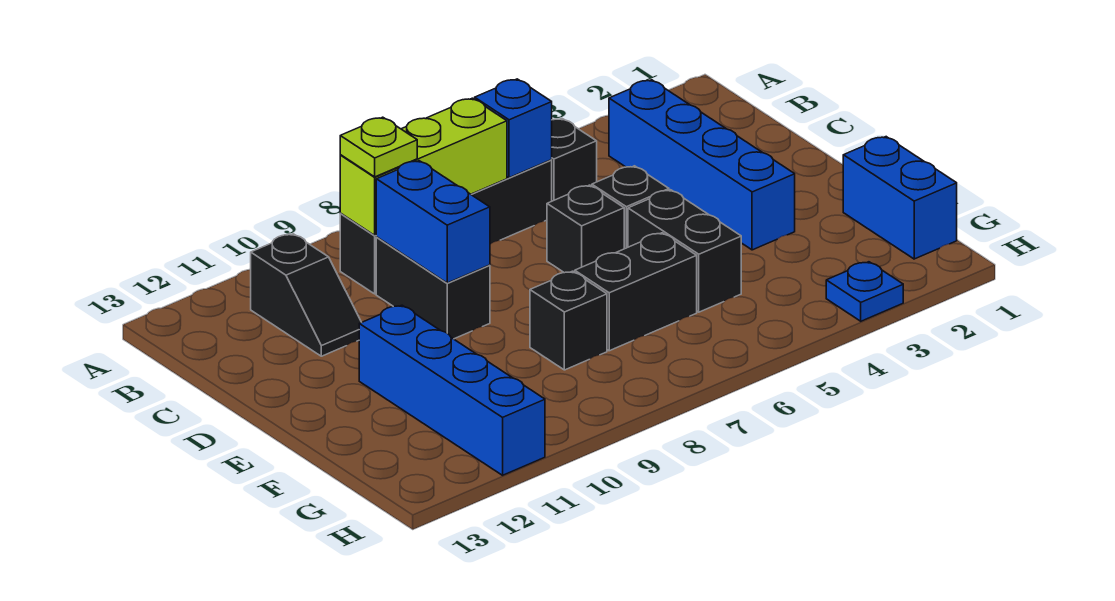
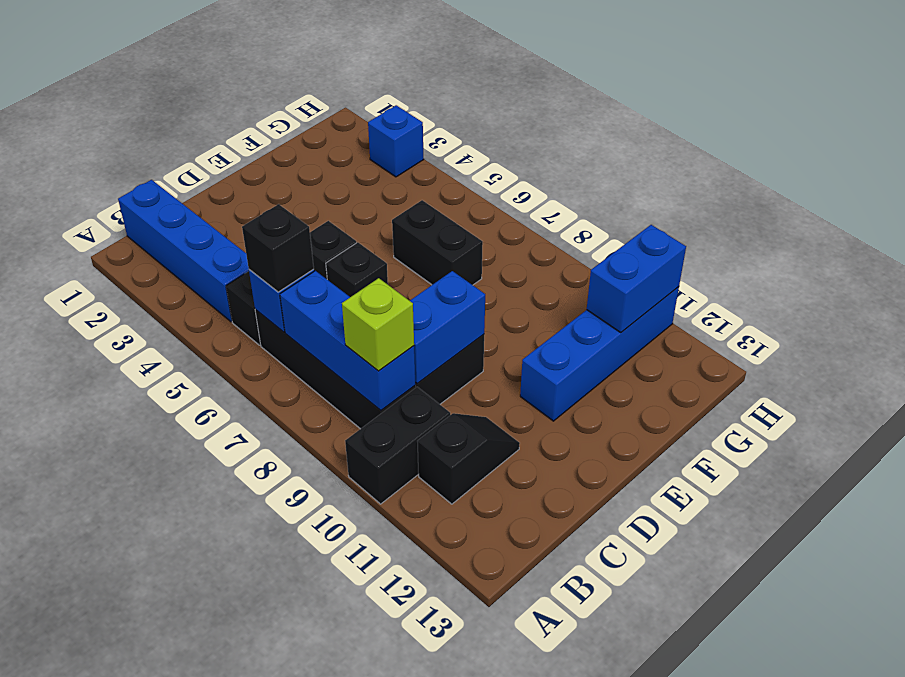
blue brick B3:E3 level 1 -> blue brick B1:B4 level 1
lime brick B7:B9 level 2 -> blue brick B7:B9 level 2
lime plate B9 level 3 -> lime brick B9 level 3
black brick E5:F5 level 1 -> black brick A10:B10 level 1
blue brick F1:G1 level 1 -> blue brick G11:H11 level 2
black brick F8 level 1 -> black brick B6 level 3
blue plate H3 level 1 -> blue brick H3 level 1

